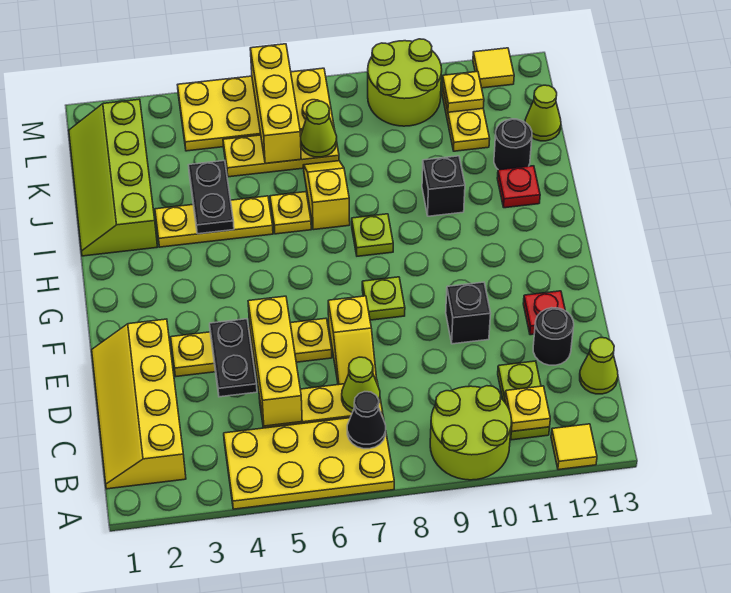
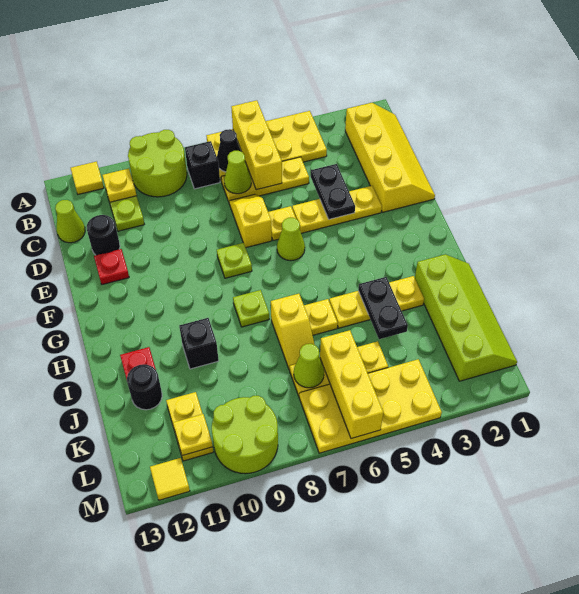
yellow brick C5:E5 level 2 -> yellow brick A6:C6 level 2
black brick E10 level 1 -> black brick B8 level 1
lime cone K13 level 1 -> lime cone F6 level 1

